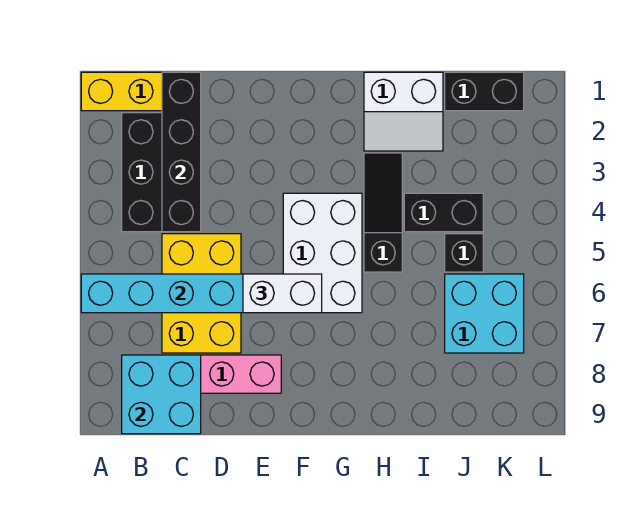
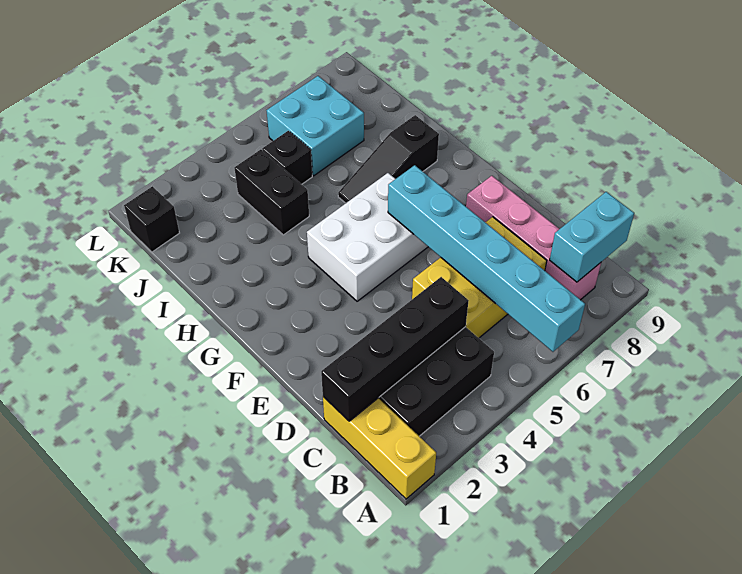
cyan brick B8:C9 level 2 -> cyan brick B8:B9 level 2
white brick E6:F6 level 3 -> none
white slope H1:I2 level 1 top 1 -> none
black slope H3:H5 level 1 top 5 -> black slope H6:H8 level 1 top 8
black brick J1:K1 level 1 -> black brick K1 level 1

